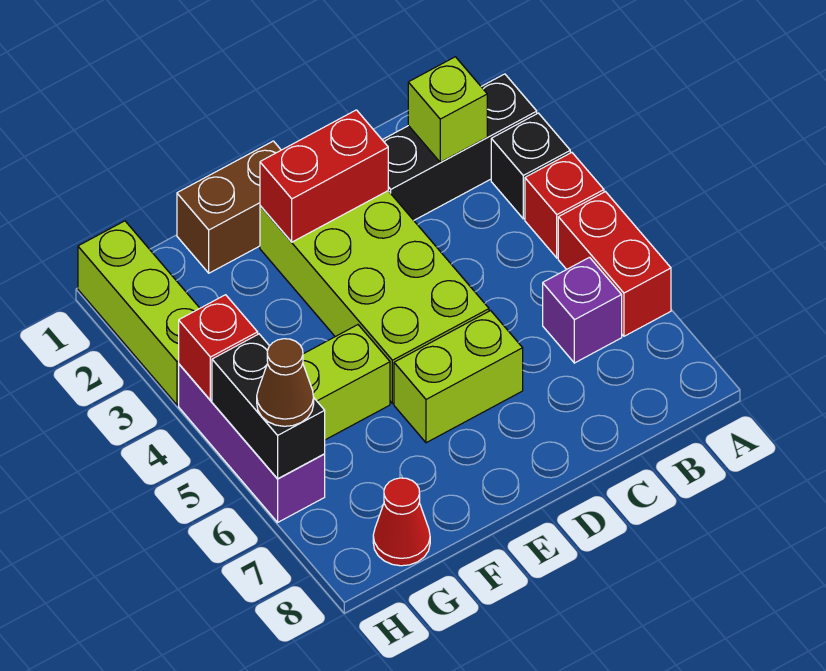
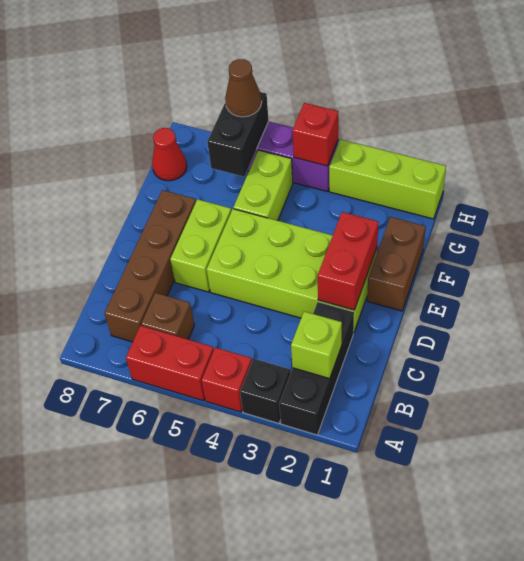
purple brick B6 level 1 -> brown brick B6 level 1
none -> brown brick B7:E7 level 1
black brick H5:H6 level 2 -> black brick G6:H6 level 2

